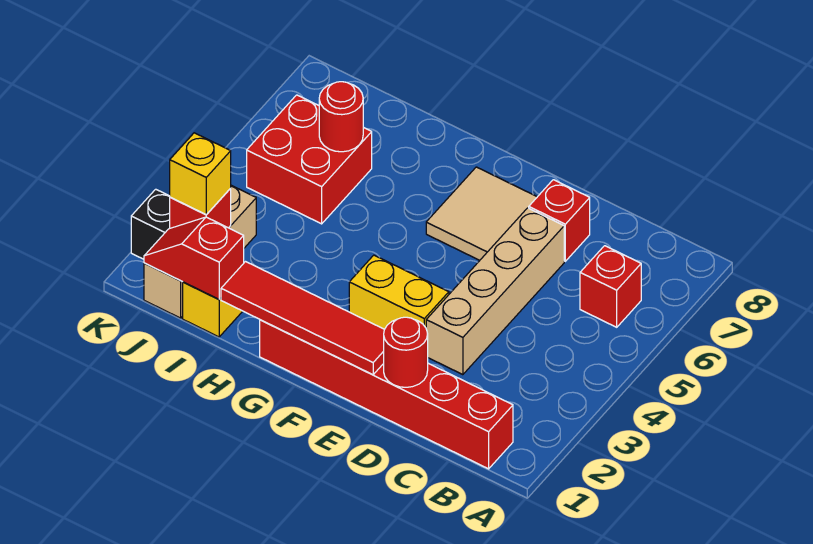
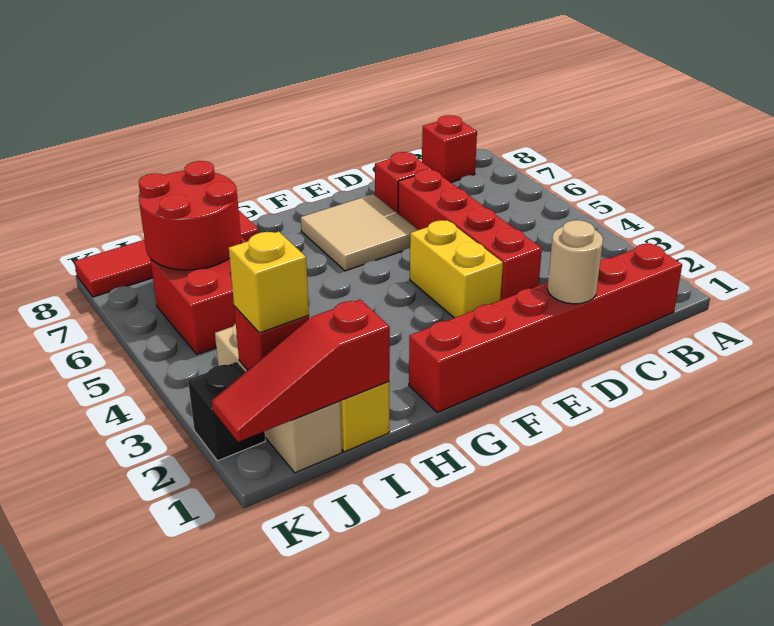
red brick B6 level 1 -> red brick B8 level 1
red round brick D1 level 2 -> tan round brick D1 level 2
tan brick D3:D6 level 1 -> red brick D3:D6 level 1
red tile E1:H1 level 2 -> red tile H8:K8 level 1
yellow brick E3:F3 level 1 -> yellow brick E3:E4 level 1
red slope I1:J1 level 2 top I -> red slope I1:K1 level 2 top I
red round brick I6 level 2 -> red round brick I6:J7 level 2

